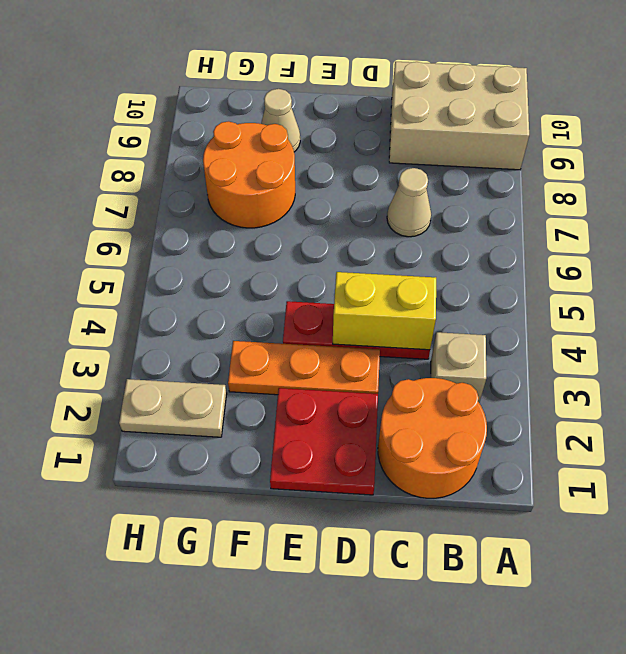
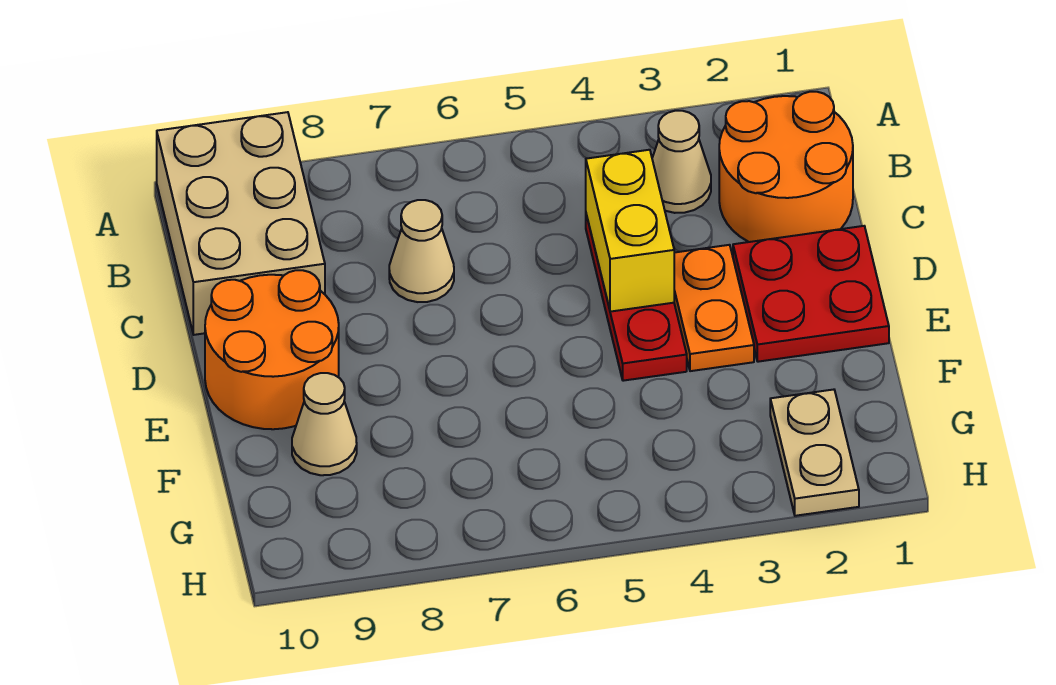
tan brick B3 level 1 -> tan cone B3 level 1
orange plate D3:F3 level 1 -> orange plate D3:E3 level 1
orange round brick F7:G8 level 1 -> orange round brick D9:E10 level 1

